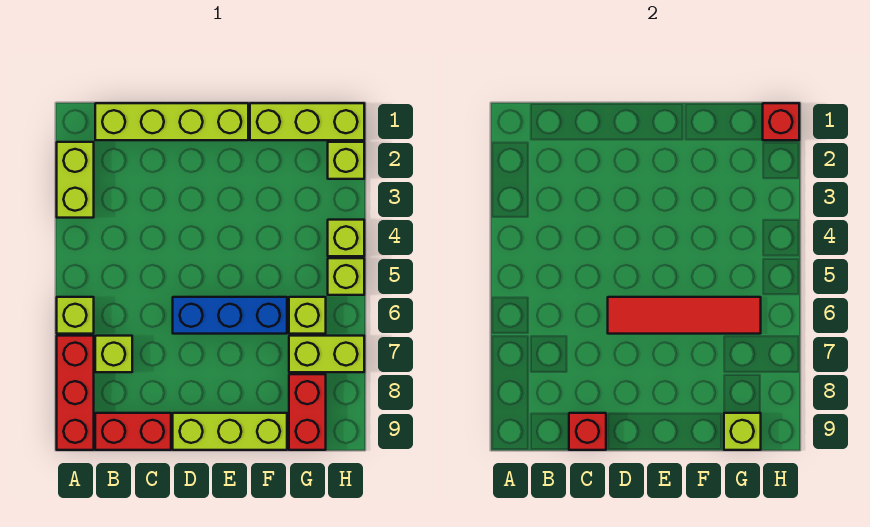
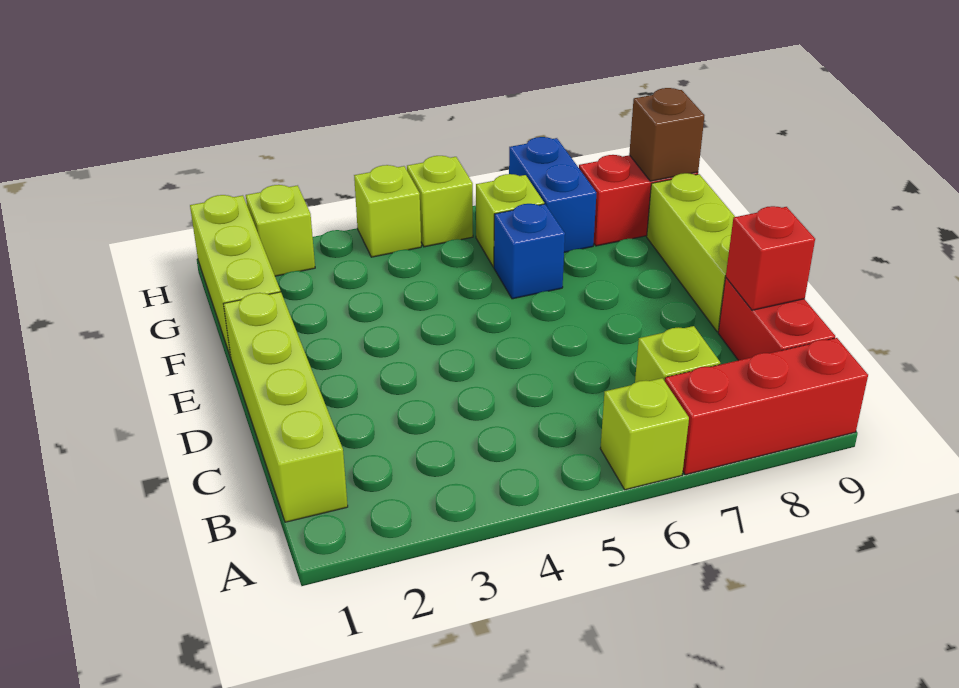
lime brick A2:A3 level 1 -> none
blue brick D6:F6 level 1 -> blue brick F6 level 1
red tile D6:G6 level 2 -> none
lime brick G7:H7 level 1 -> blue brick G7:H7 level 1
lime brick G9 level 2 -> brown brick G9 level 2
red brick H1 level 2 -> none

